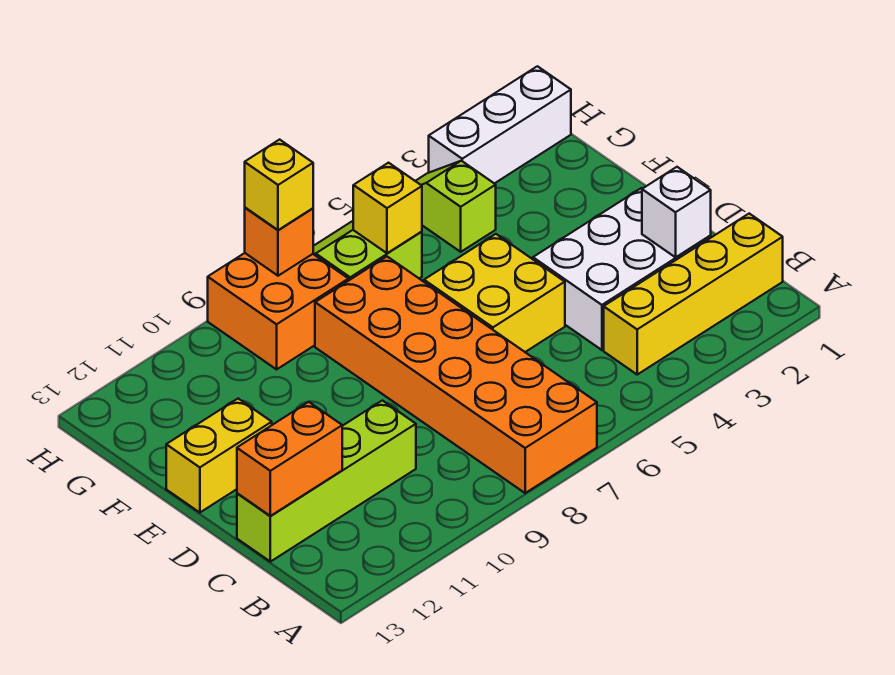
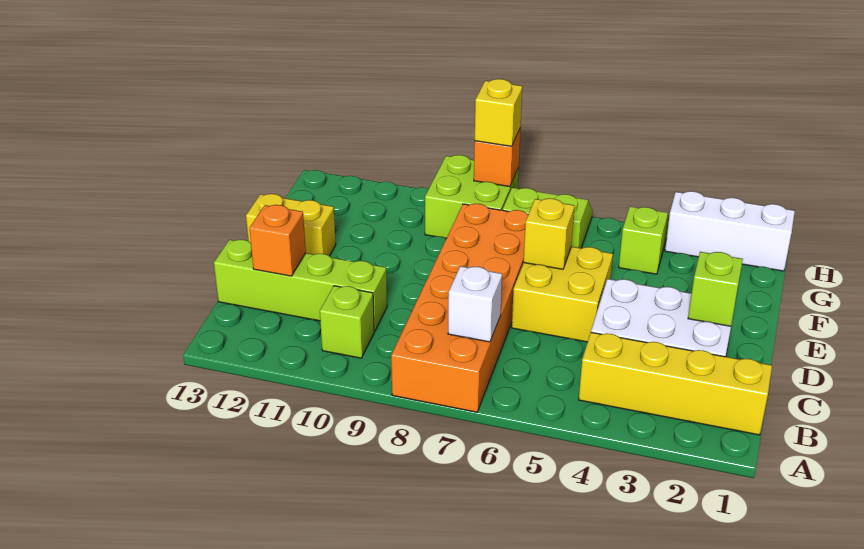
none -> lime brick B10 level 1
white brick C2 level 2 -> white brick B7 level 2
orange brick C12:C13 level 2 -> orange brick C12 level 2
none -> lime brick D2 level 2
yellow brick G6 level 2 -> yellow brick E6 level 2
orange brick G8:H9 level 1 -> lime brick G8:H9 level 1

